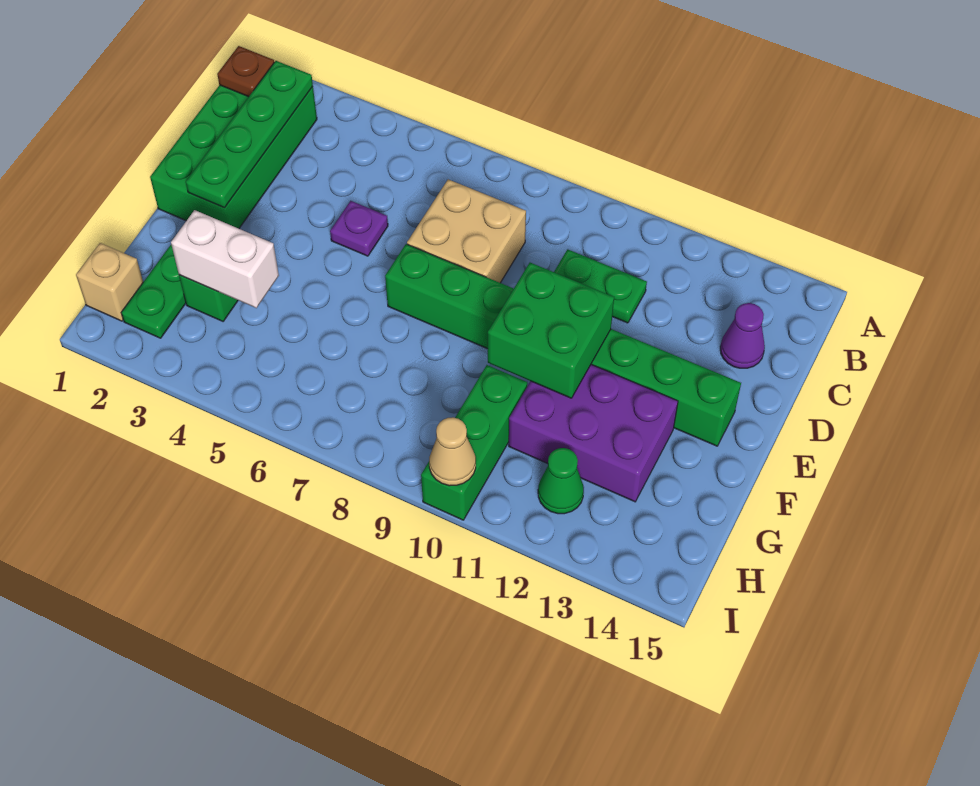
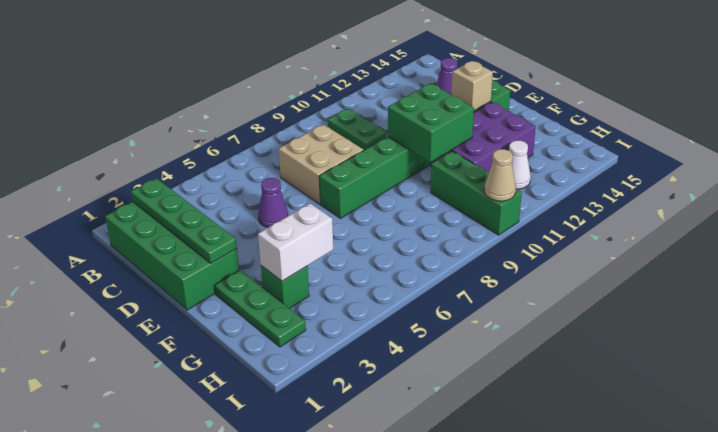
brown plate B1 level 2 -> none
green plate C10:C11 level 1 -> green plate B10:C10 level 1
purple plate D5 level 1 -> purple cone D5 level 1
tan brick H1 level 1 -> tan brick E13 level 2
green cone H12 level 1 -> white cone H12 level 1

